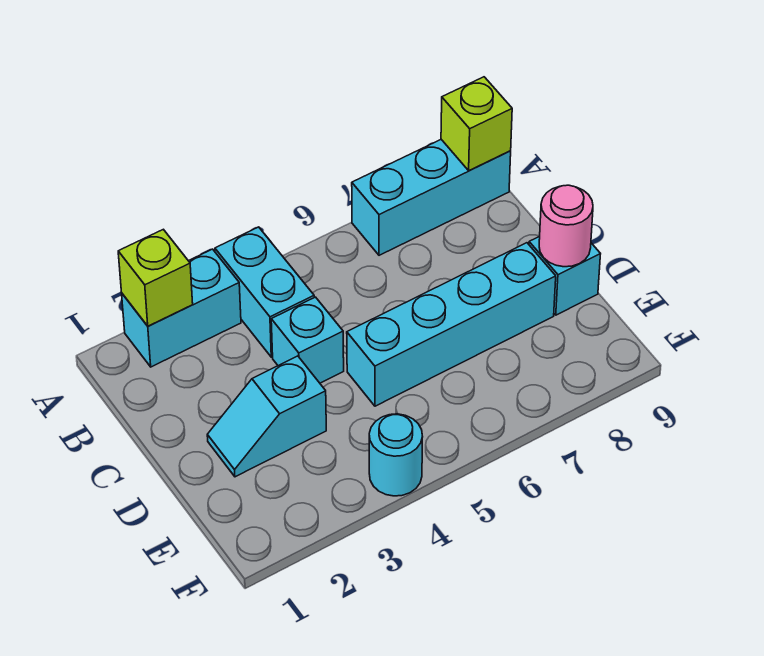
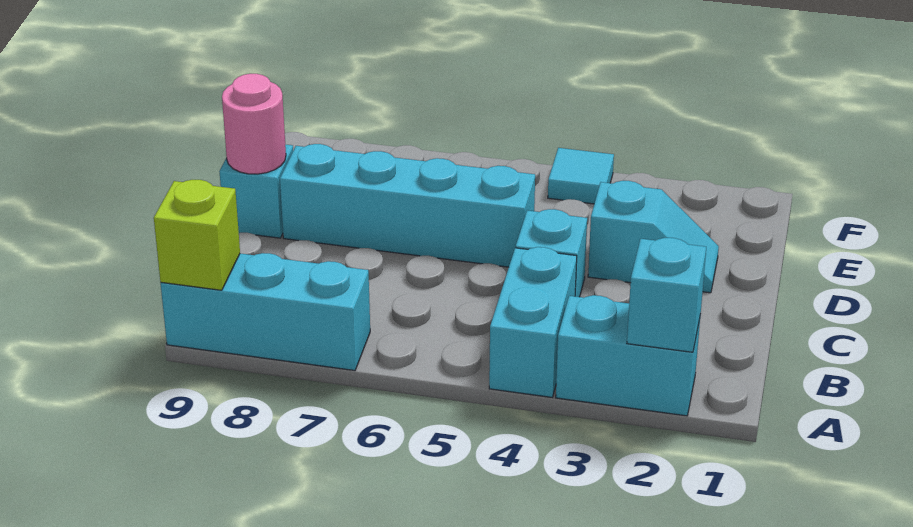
lime brick A2 level 2 -> cyan brick A2 level 2
cyan round brick F4 level 1 -> cyan tile F4 level 1

